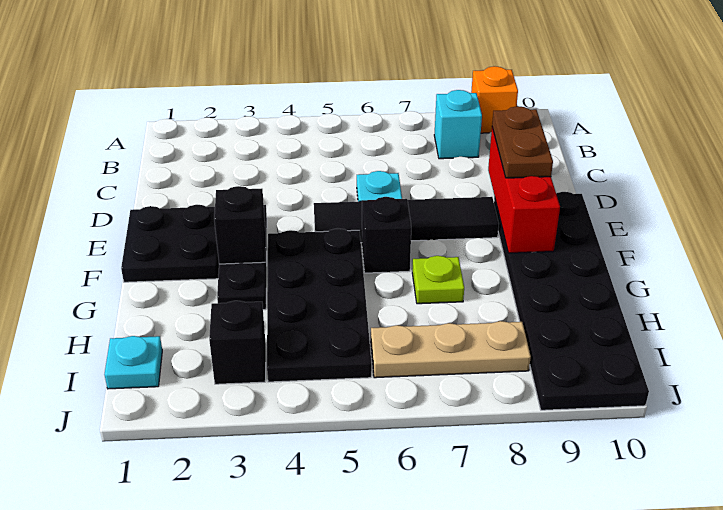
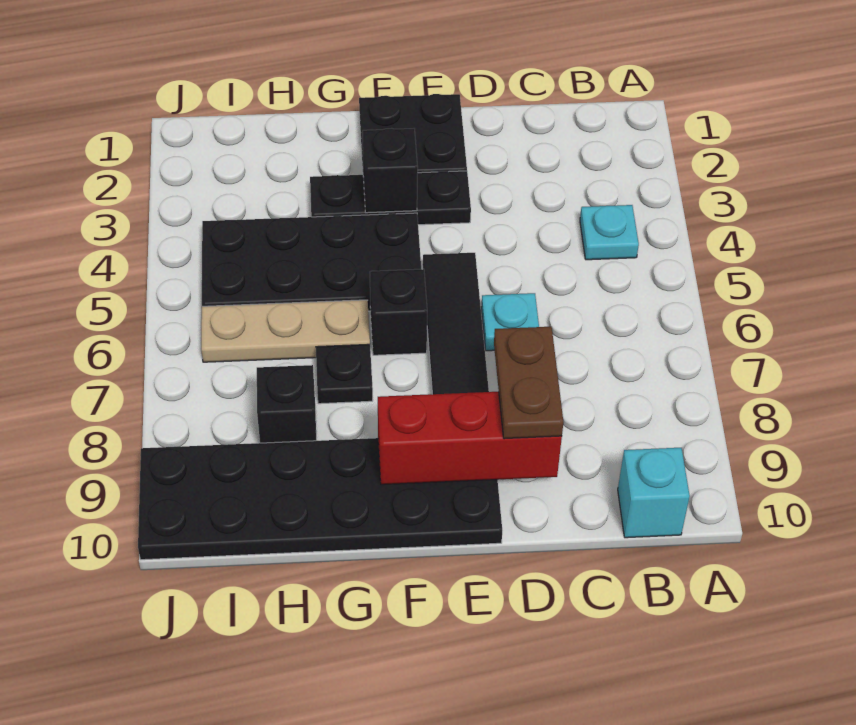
orange brick A9 level 1 -> none
cyan brick B8 level 1 -> cyan brick B10 level 1
brown plate D9:E9 level 3 -> brown plate D8:D9 level 3
lime plate G7 level 1 -> black plate G7 level 1
cyan plate I1 level 1 -> cyan plate B4 level 1
black brick I3 level 1 -> black brick H8 level 1
tan plate I6:I8 level 1 -> tan plate G6:I6 level 1

